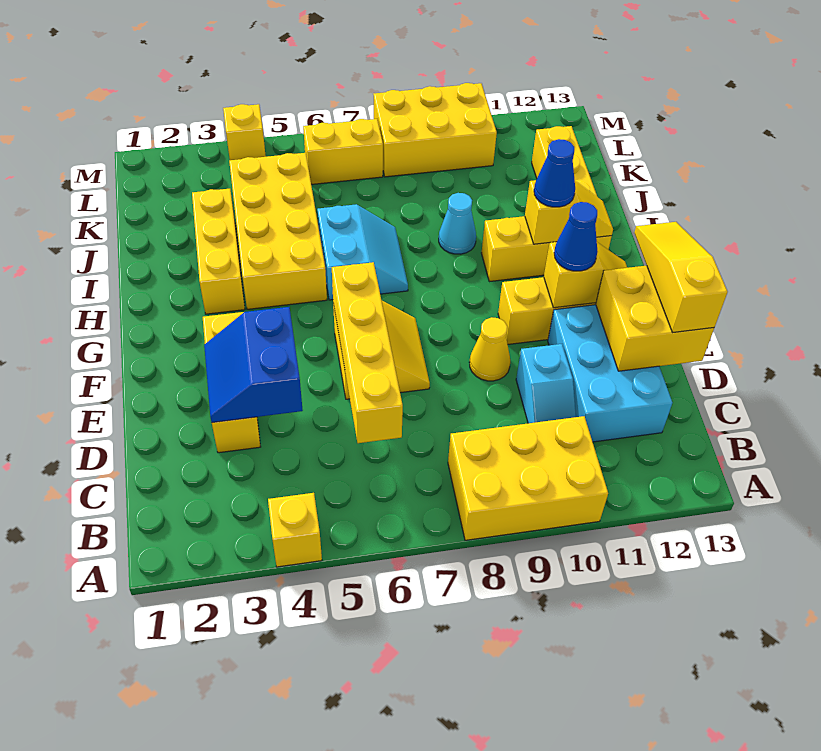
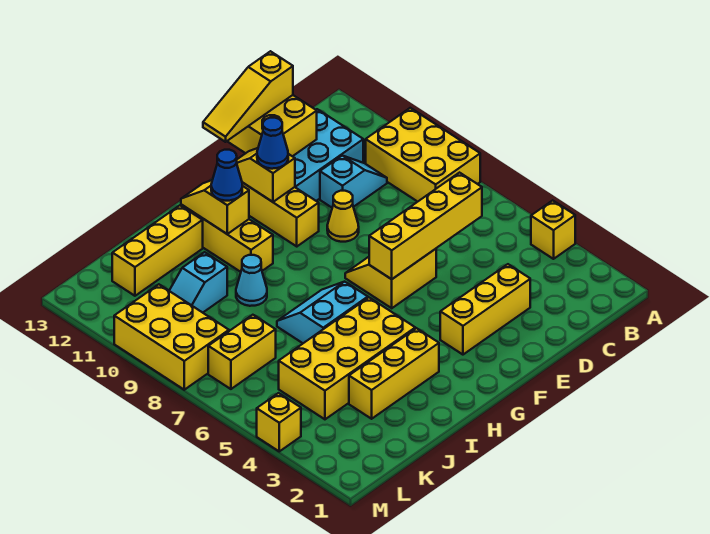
blue slope D3:E4 level 2 top 4 -> none
none -> cyan slope J10:K10 level 1 top J
yellow brick L6:L7 level 1 -> yellow brick K7:L7 level 1

